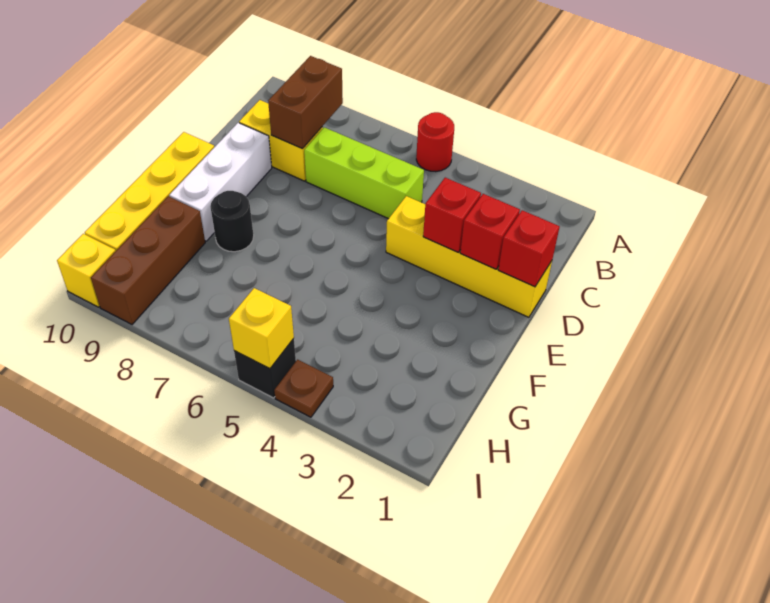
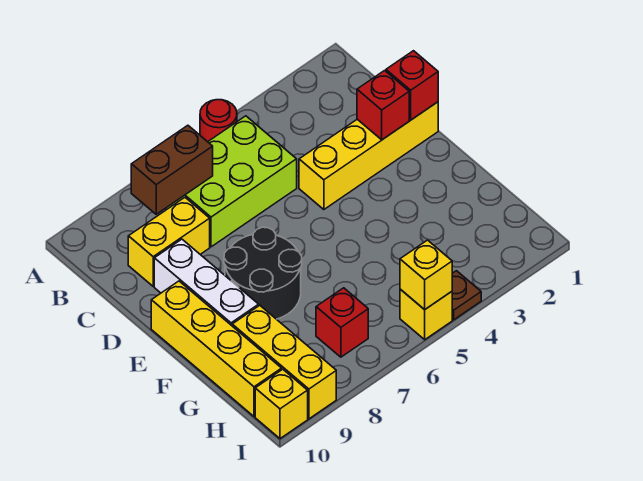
brown brick B8:C8 level 2 -> brown brick B7:B8 level 2
lime brick C5:C7 level 1 -> lime brick B5:C7 level 1
red brick D3 level 2 -> red brick H7 level 1
black round brick F8 level 1 -> black round brick E7:F8 level 1
brown brick G9:I9 level 1 -> yellow brick G9:I9 level 1
black brick I5 level 1 -> yellow brick I5 level 1

